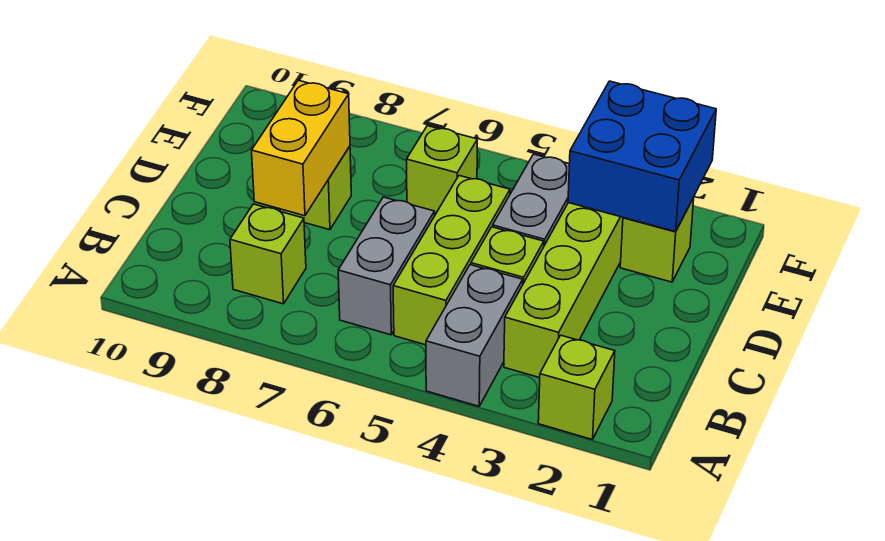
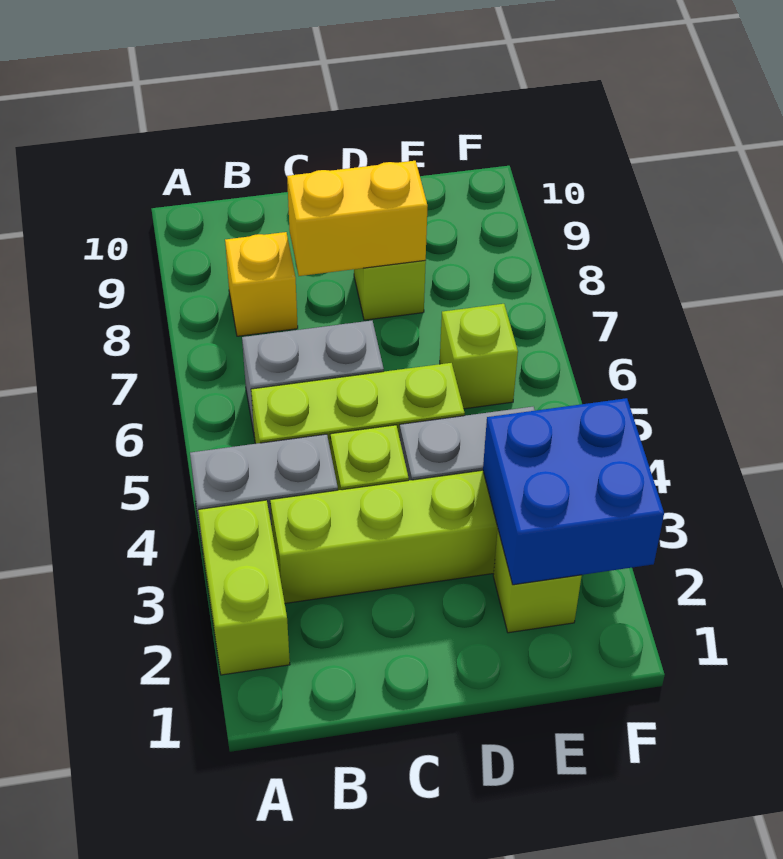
lime brick A2 level 1 -> lime brick A2:A3 level 1
lime brick B8 level 1 -> yellow brick B8 level 1

